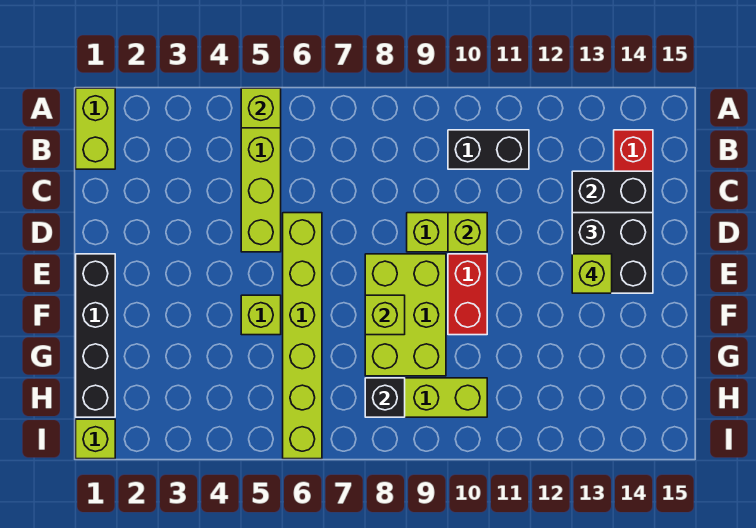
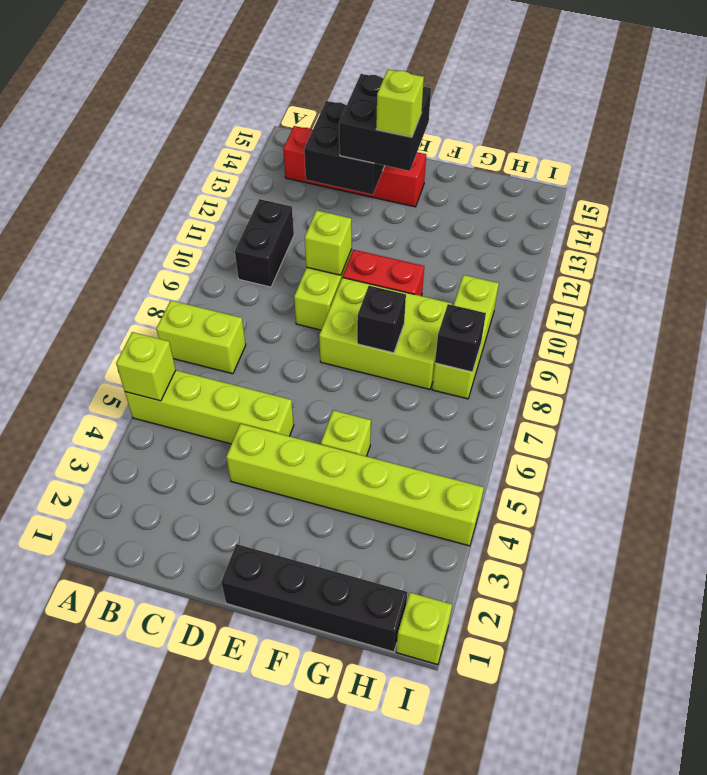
lime brick A1:B1 level 1 -> lime brick A7:B7 level 1
lime brick D6:I6 level 1 -> lime brick D4:I4 level 1
lime brick F8 level 2 -> black brick F8 level 2

